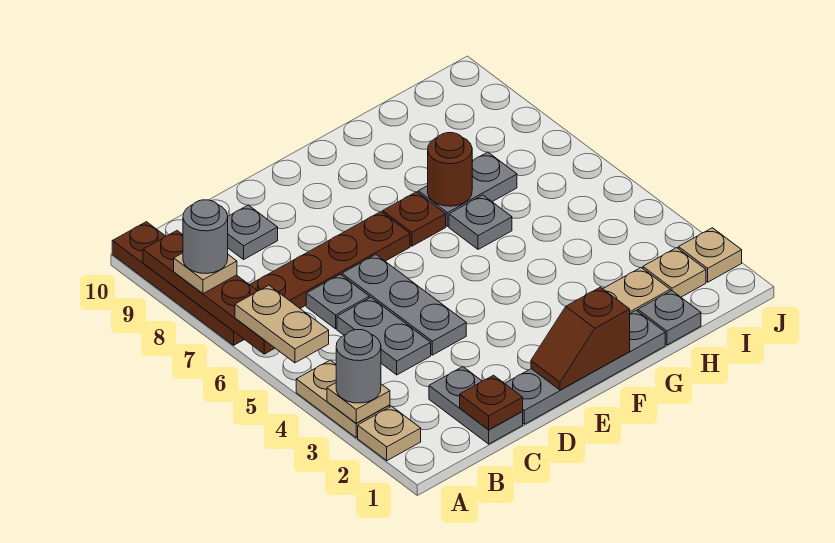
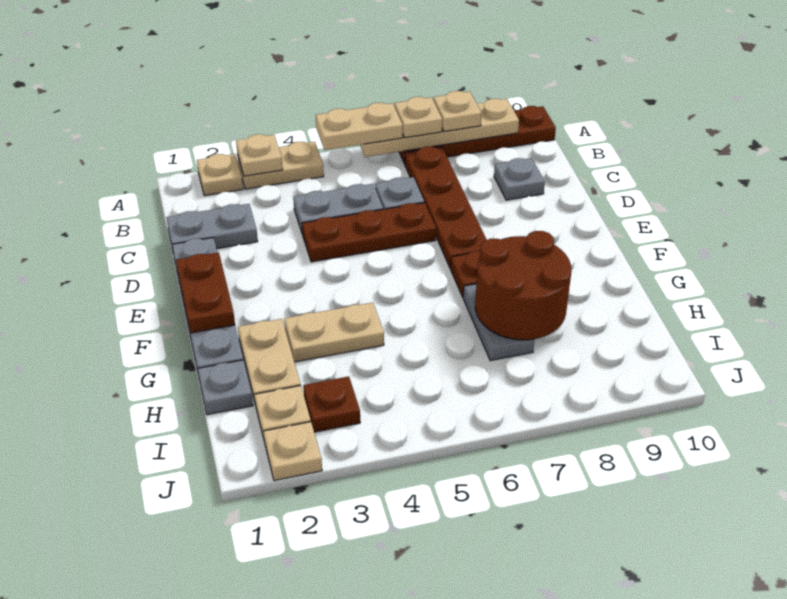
grey round brick A3 level 3 -> none
brown plate A6:A9 level 2 -> tan plate A6:A9 level 2
none -> tan plate A7 level 3
grey round brick A8 level 4 -> none
brown plate C1 level 2 -> brown plate I3 level 1
grey plate D4:D6 level 1 -> brown plate D4:D6 level 1
brown slope E1:F1 level 2 top F -> brown plate E1:F1 level 2
none -> tan plate G3:G4 level 1
grey plate G6 level 1 -> none
brown round brick G7 level 2 -> brown round brick G7:H8 level 2

